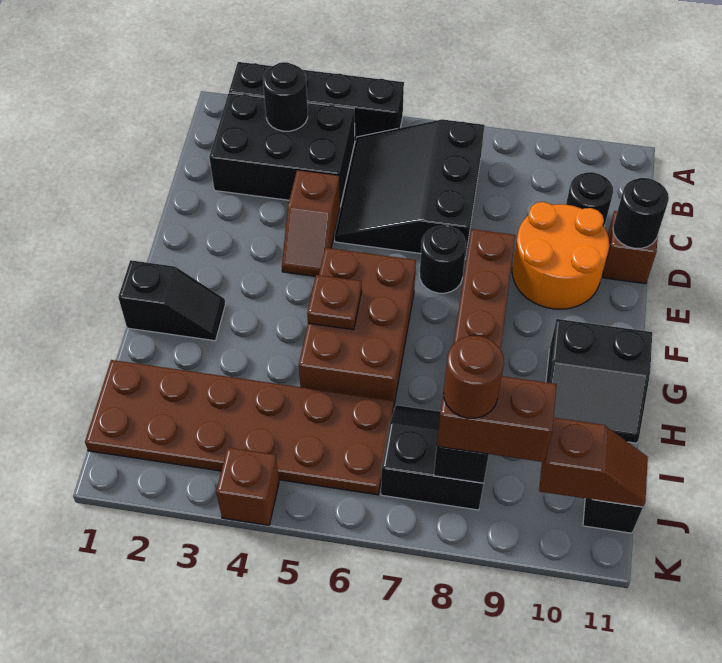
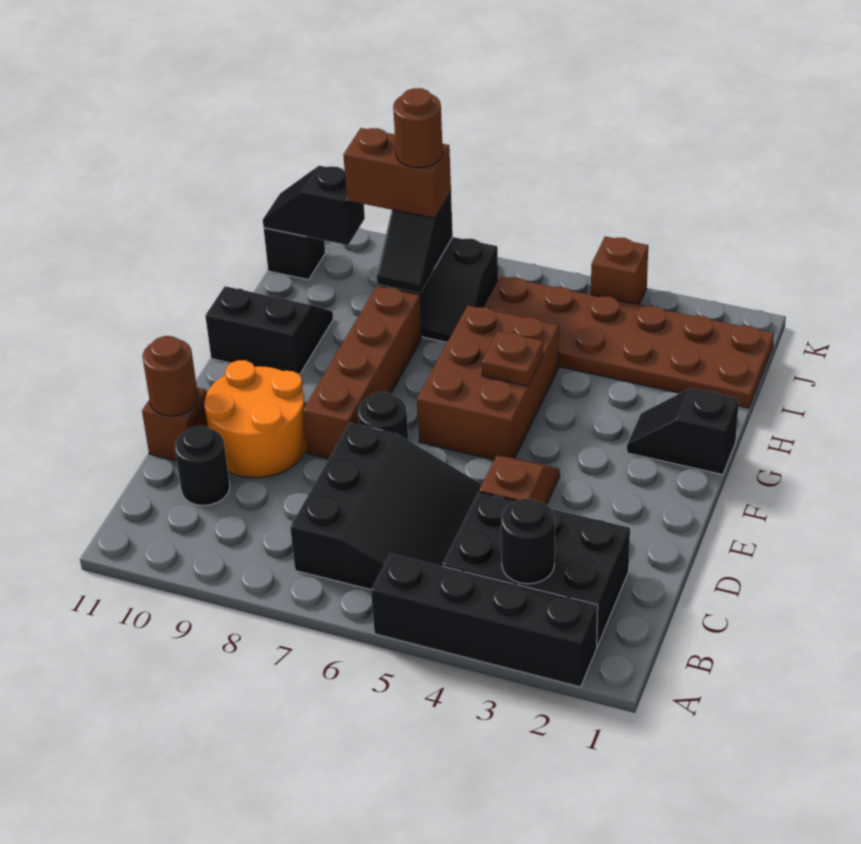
black round brick D11 level 2 -> brown round brick D11 level 2
brown slope J10:J11 level 2 top 10 -> black slope J10:J11 level 2 top 10

